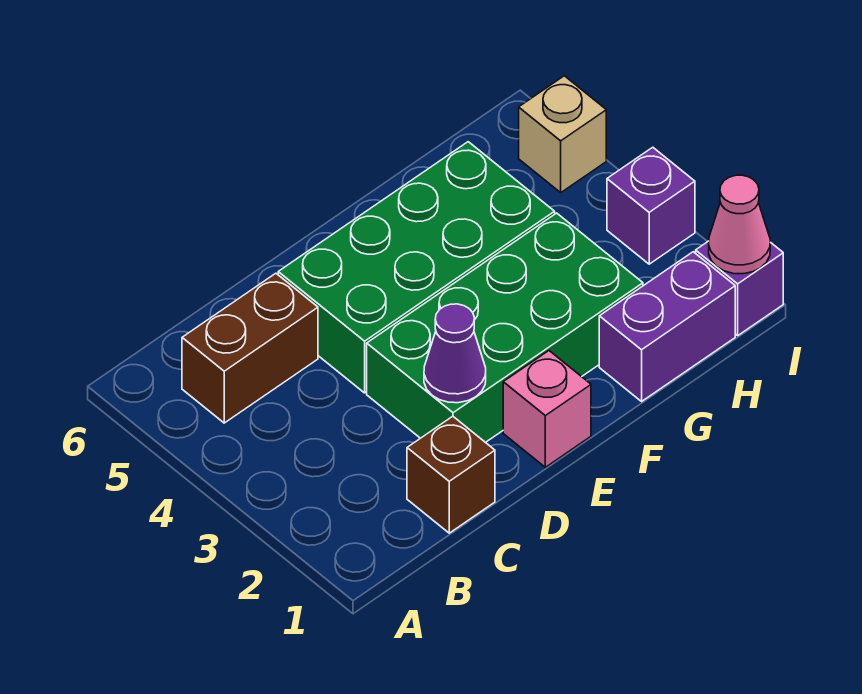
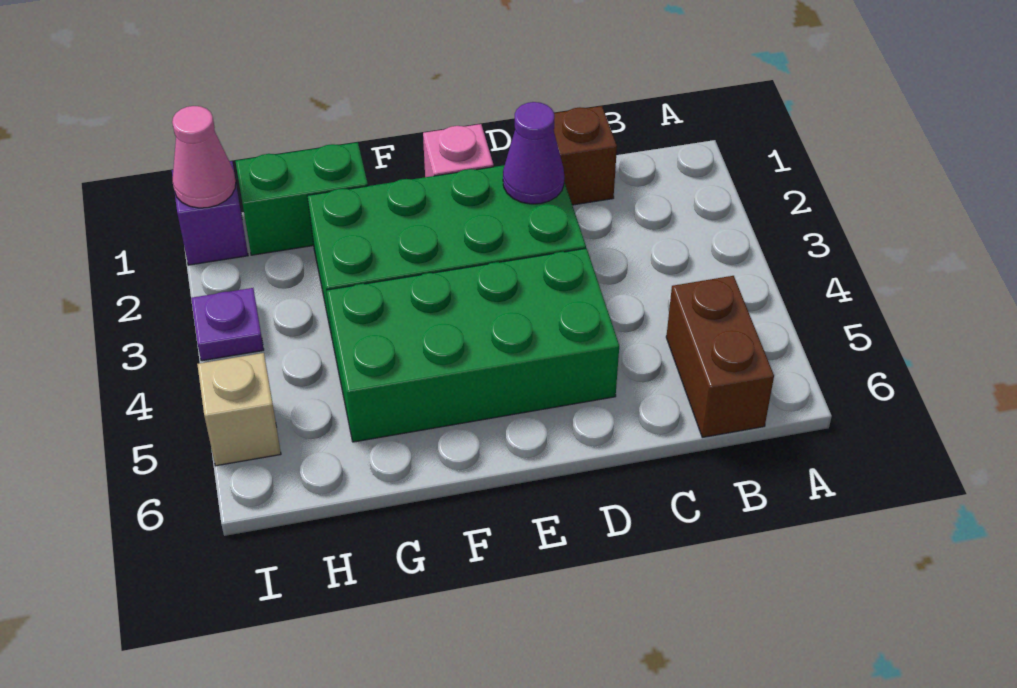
brown brick B5:C5 level 1 -> brown brick B5:B6 level 1
purple brick G1:H1 level 1 -> green brick G1:H1 level 1
purple brick I3 level 1 -> purple plate I3 level 1

